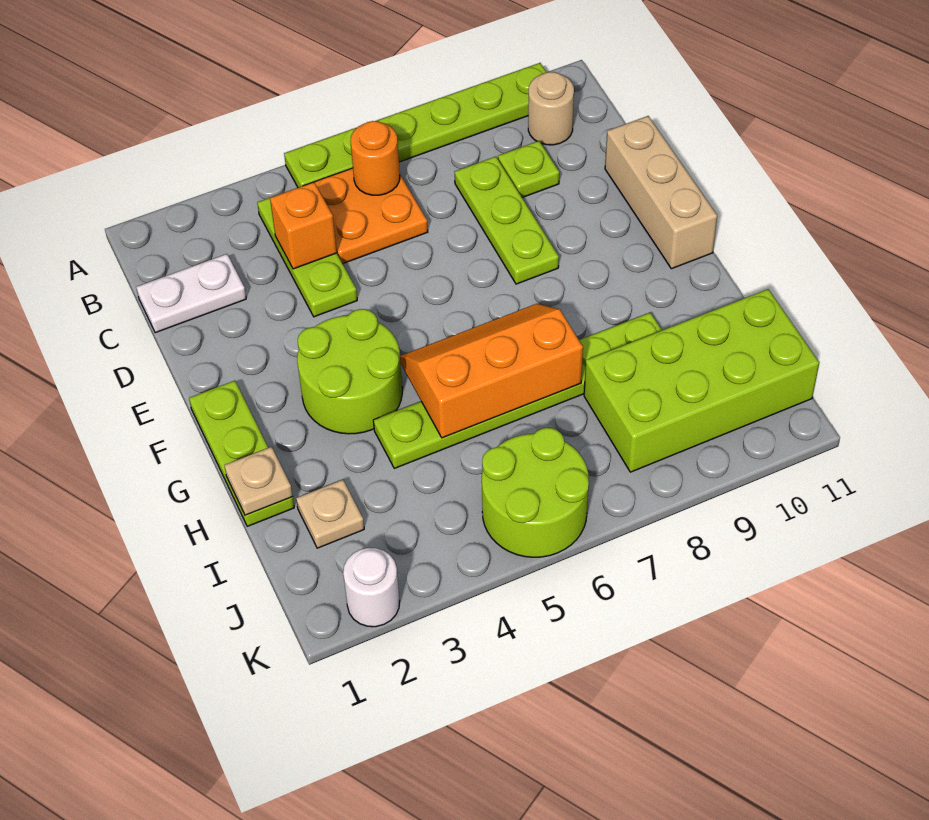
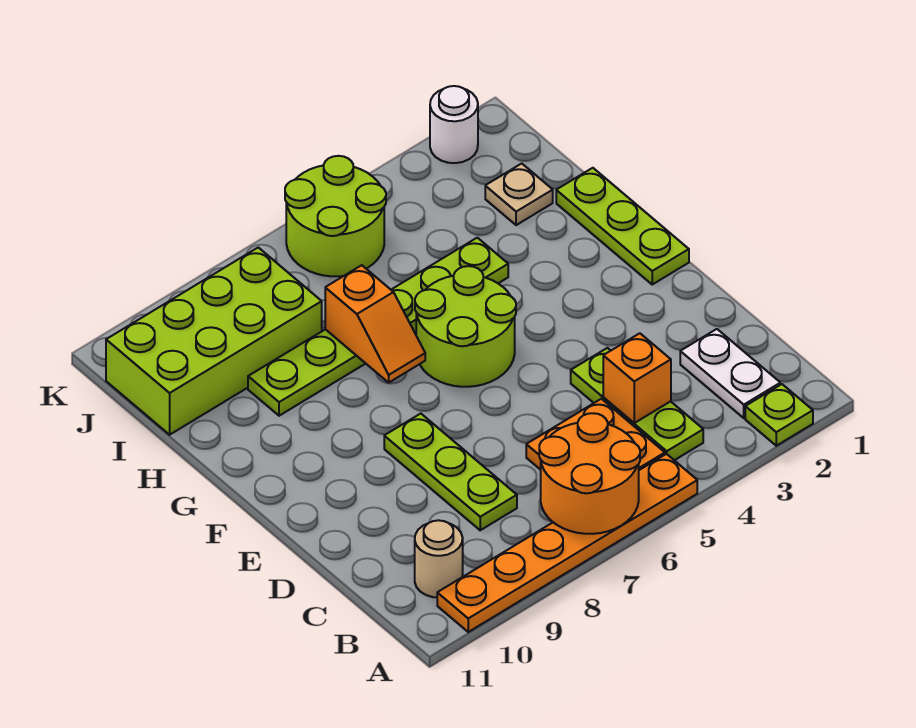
lime plate A5:A10 level 1 -> orange plate A5:A10 level 1
orange round brick B6 level 2 -> orange round brick A6:B7 level 2
white plate C1:C2 level 1 -> white plate B2:C2 level 1
lime plate C9 level 1 -> lime plate A2 level 1
tan brick D11:F11 level 1 -> none
lime round brick F3:G4 level 1 -> lime round brick F5:G6 level 1
orange slope G5:H7 level 2 top H -> orange slope G7:H7 level 2 top H
tan plate H1 level 2 -> none

